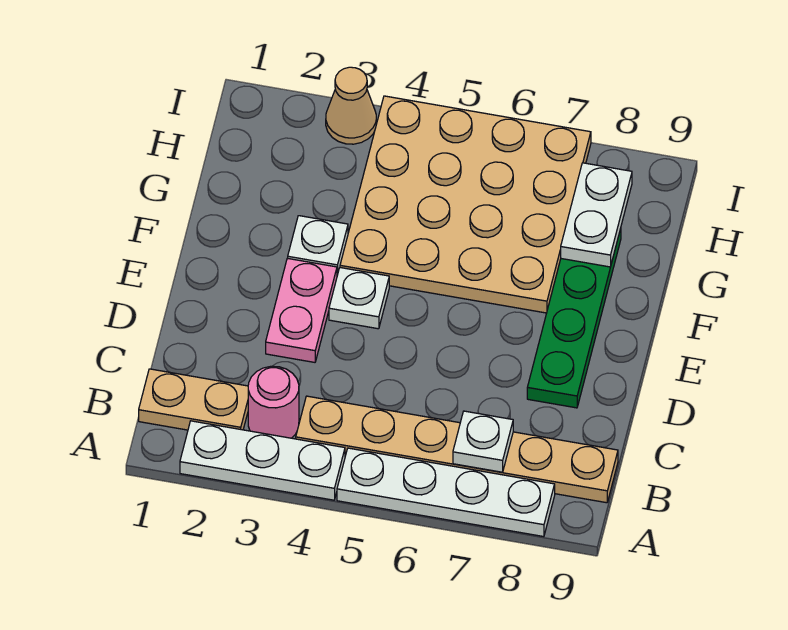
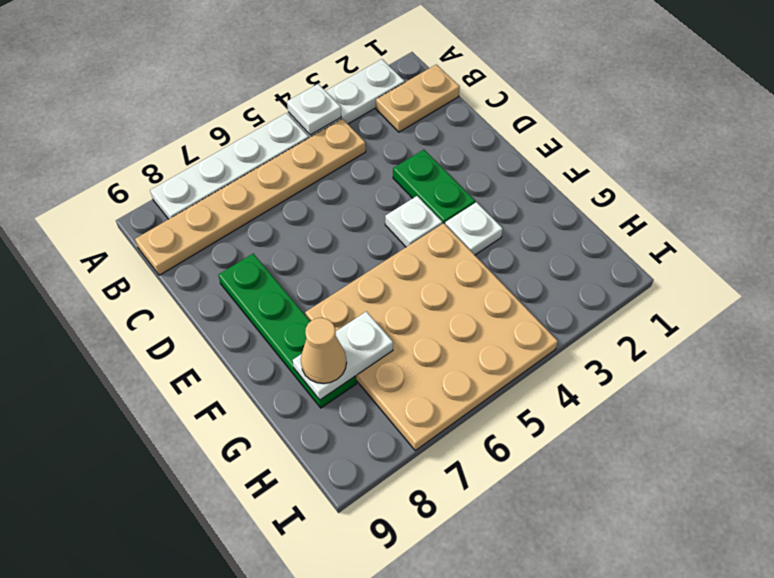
pink round brick B3 level 1 -> none
white plate B7 level 2 -> white plate A4 level 2
pink plate D3:E3 level 1 -> green plate D3:E3 level 1
white plate G8:H8 level 2 -> white plate G7:G8 level 2
tan cone I3 level 1 -> tan cone G8 level 3

